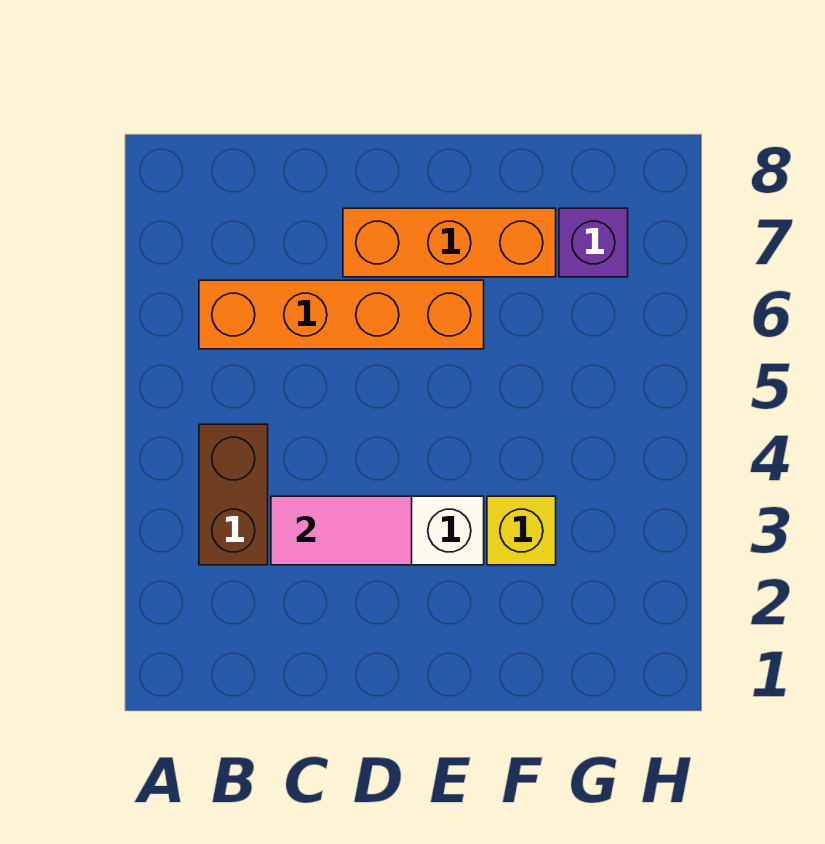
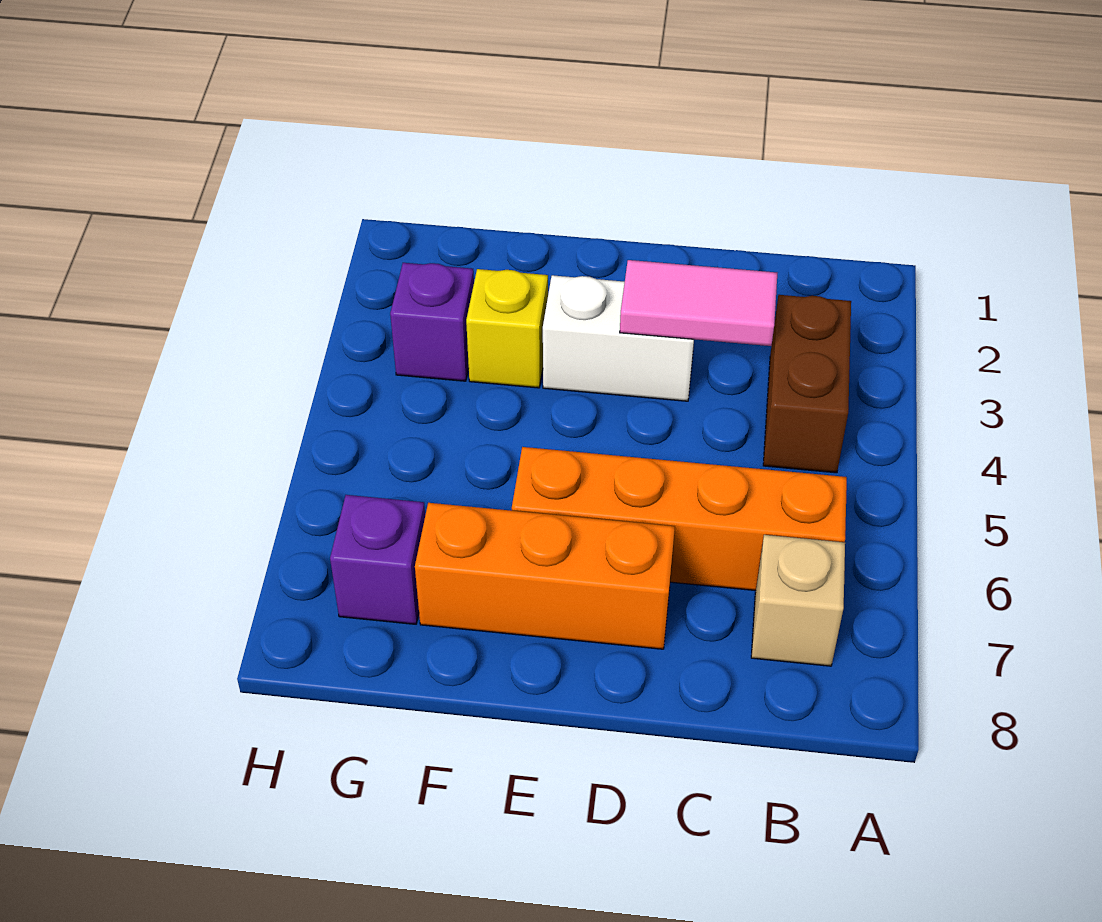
none -> tan brick B7 level 1
none -> purple brick G3 level 1

